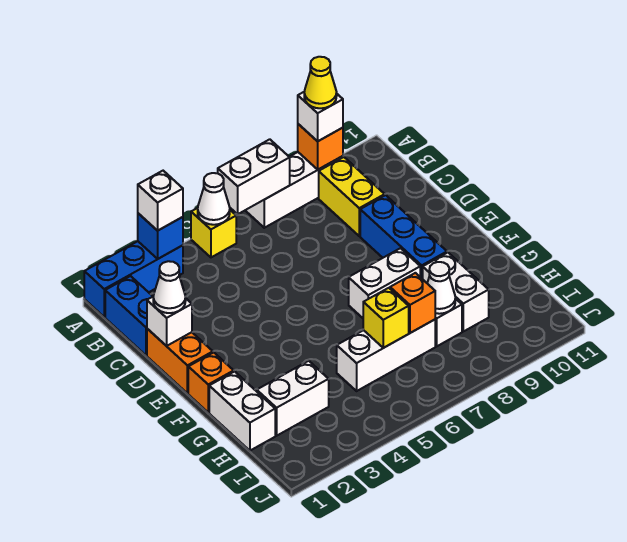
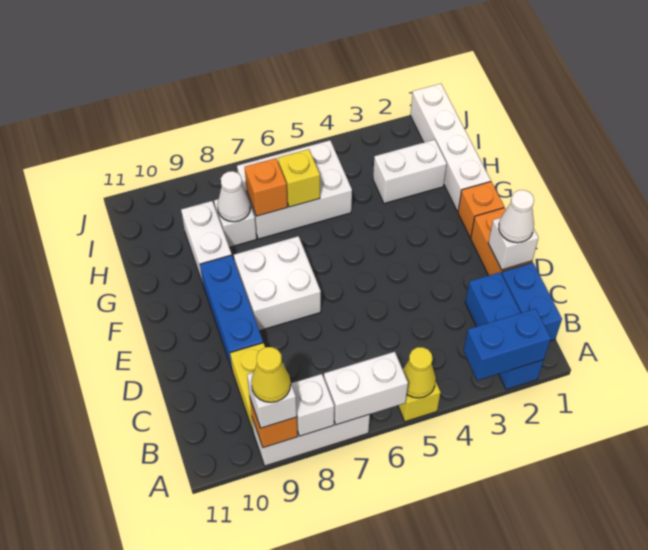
blue brick A1:A3 level 1 -> blue brick A2:C2 level 1
blue brick A3 level 2 -> blue brick A2:A3 level 2
white brick A3 level 3 -> white brick A8 level 2
white cone A5 level 2 -> yellow cone A5 level 2
white brick F7:F8 level 1 -> white brick E7:F8 level 1
white brick G1:H1 level 1 -> white brick G1:J1 level 1
white brick H5:H7 level 1 -> white brick H5:I7 level 1

